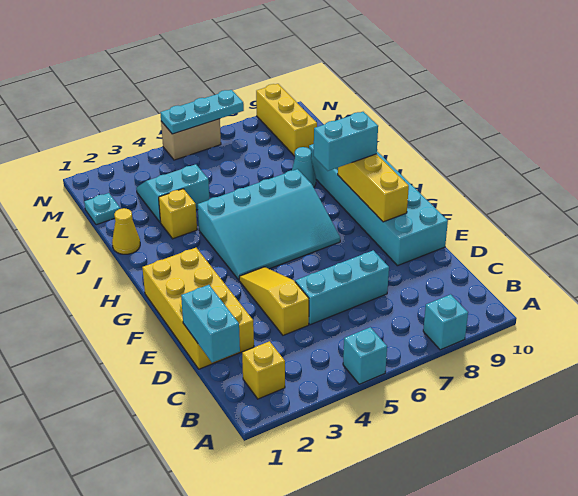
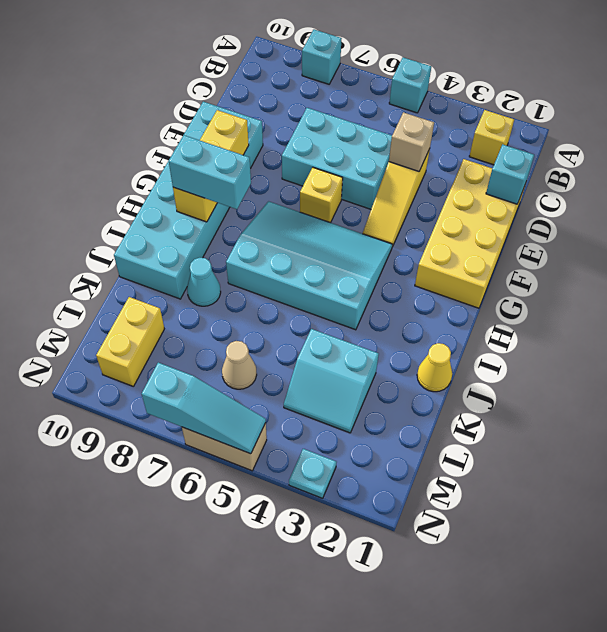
cyan brick C1:D1 level 2 -> cyan brick D1 level 2
none -> tan brick D4 level 2
cyan brick D5:D7 level 1 -> cyan brick D5:E7 level 1
yellow brick J3 level 1 -> yellow brick F6 level 1
cyan plate L1 level 1 -> cyan plate N3 level 1
none -> tan cone L6 level 1
yellow brick L9:N9 level 1 -> yellow brick L9:M9 level 1
cyan plate N5:N7 level 2 -> cyan slope N5:N7 level 2 top 7

